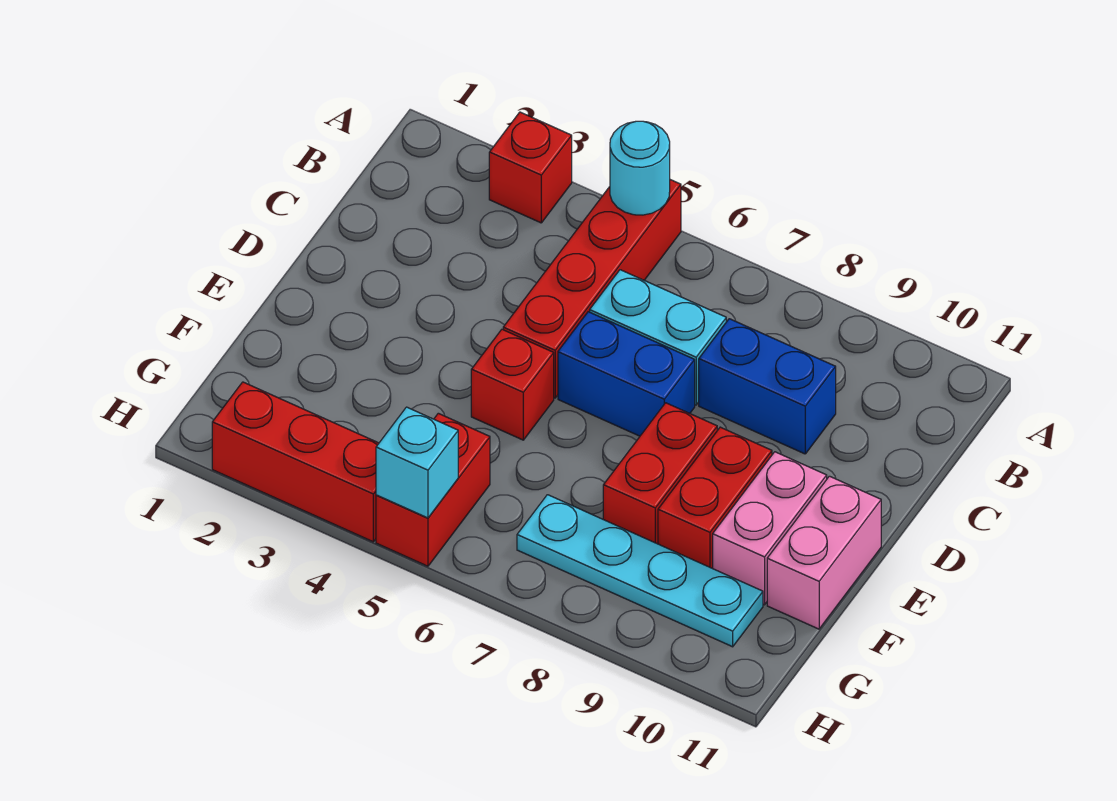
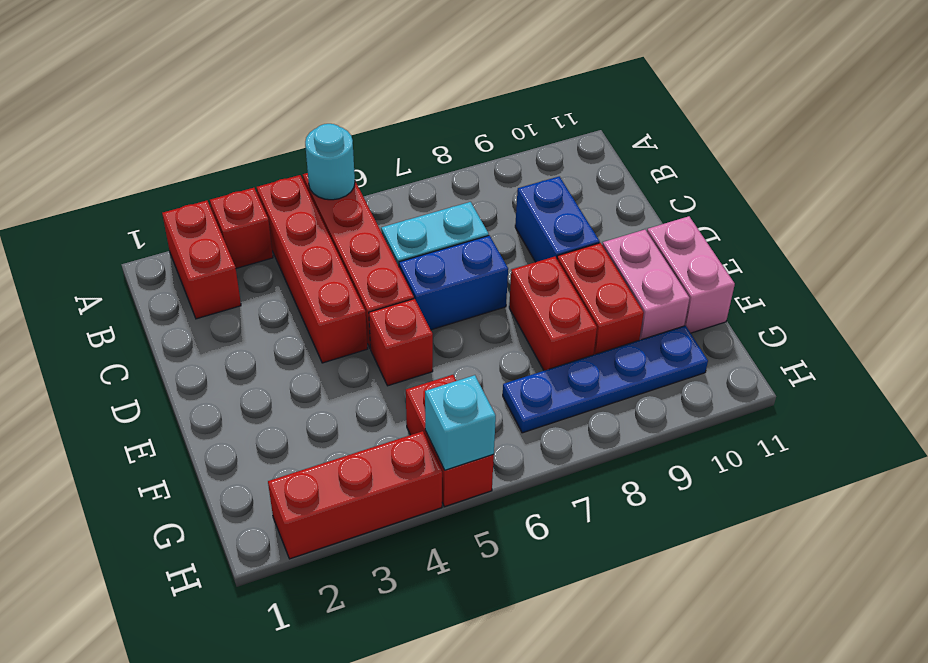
none -> red brick A2:B2 level 1
none -> red brick A4:D4 level 1
blue brick C8:C9 level 1 -> blue brick C9:D9 level 1
cyan plate G7:G10 level 1 -> blue plate G7:G10 level 1

